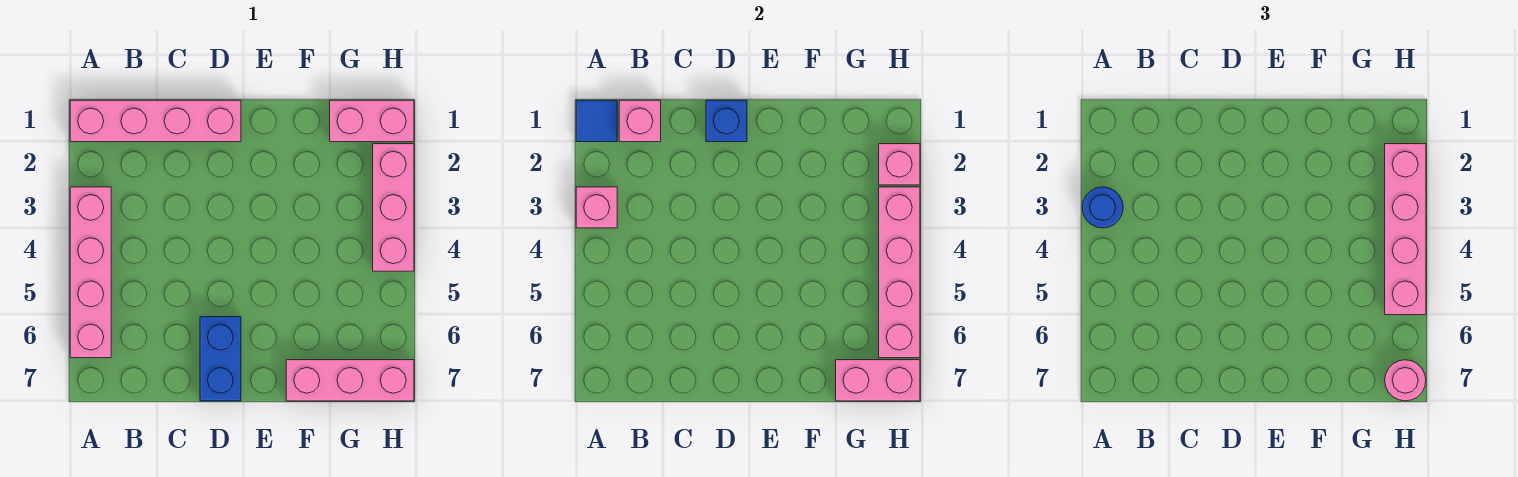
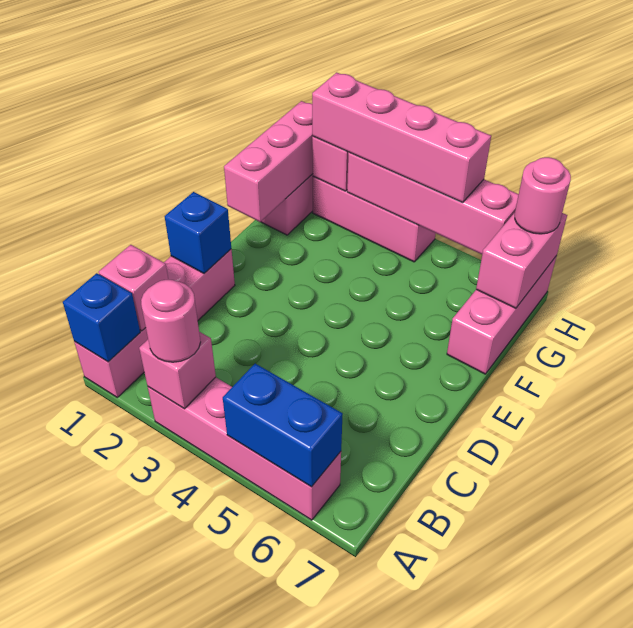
blue tile A1 level 2 -> blue brick A1 level 2
blue round brick A3 level 3 -> pink round brick A3 level 3
blue brick D6:D7 level 1 -> blue brick A5:A6 level 2
none -> pink brick F1:H1 level 2

